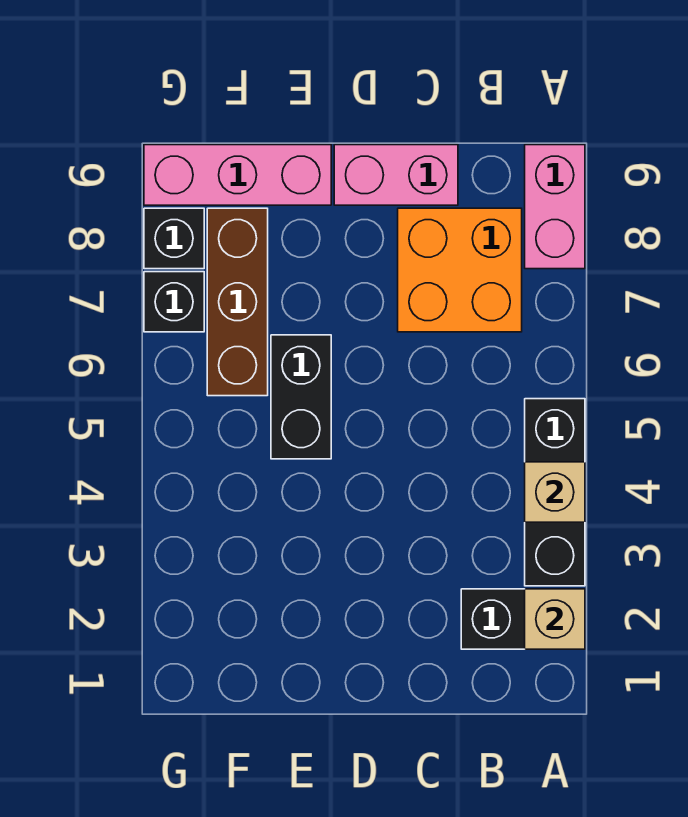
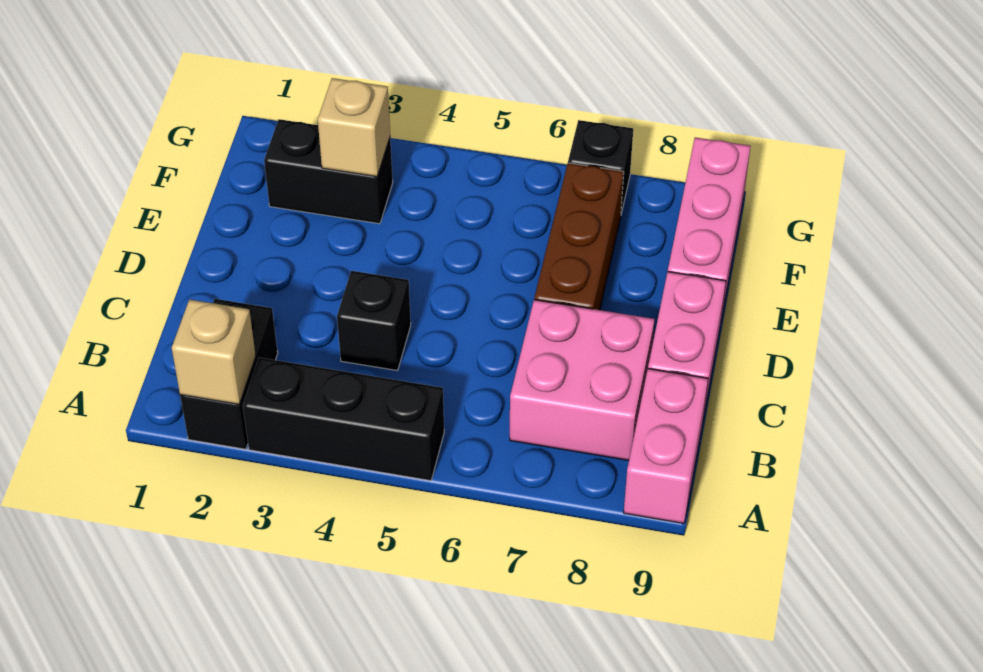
tan brick A4 level 2 -> tan brick F3 level 2
pink brick A8:A9 level 1 -> pink brick A9:B9 level 1
orange brick B7:C8 level 1 -> pink brick B7:C8 level 1
black brick E5:E6 level 1 -> black brick F2:F3 level 1
brown brick F6:F8 level 1 -> brown brick D7:F7 level 1
black brick G8 level 1 -> black brick C4 level 1

